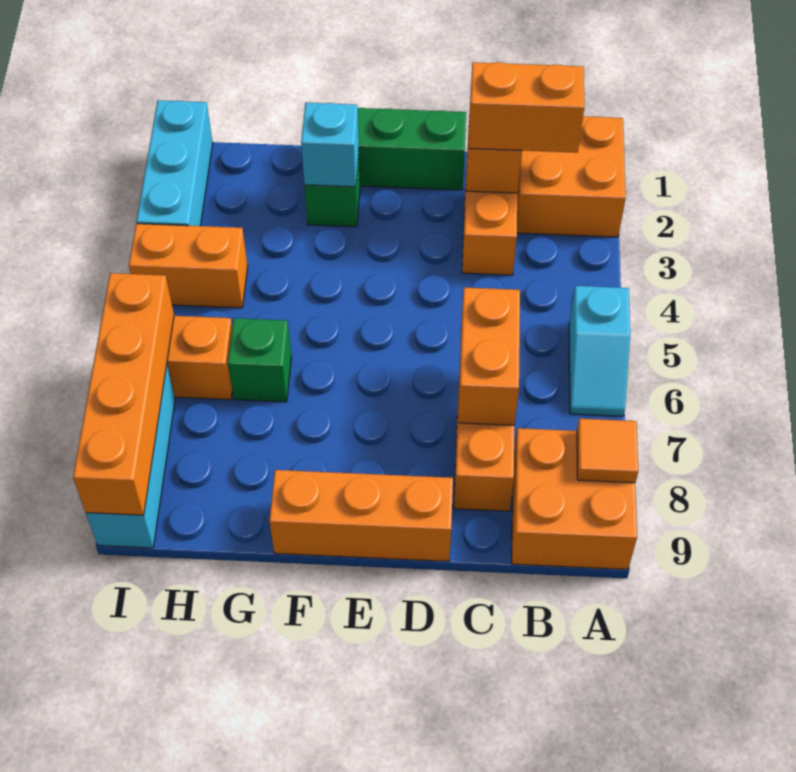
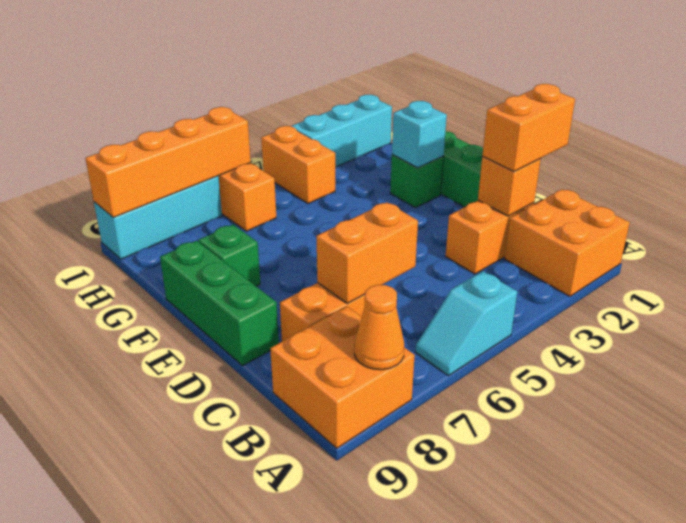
orange tile A8 level 2 -> orange cone A8 level 2
orange brick B2:C2 level 3 -> orange brick C1:C2 level 3
orange brick D9:F9 level 1 -> green brick D9:F9 level 1
green brick G6 level 1 -> green brick F8 level 1

